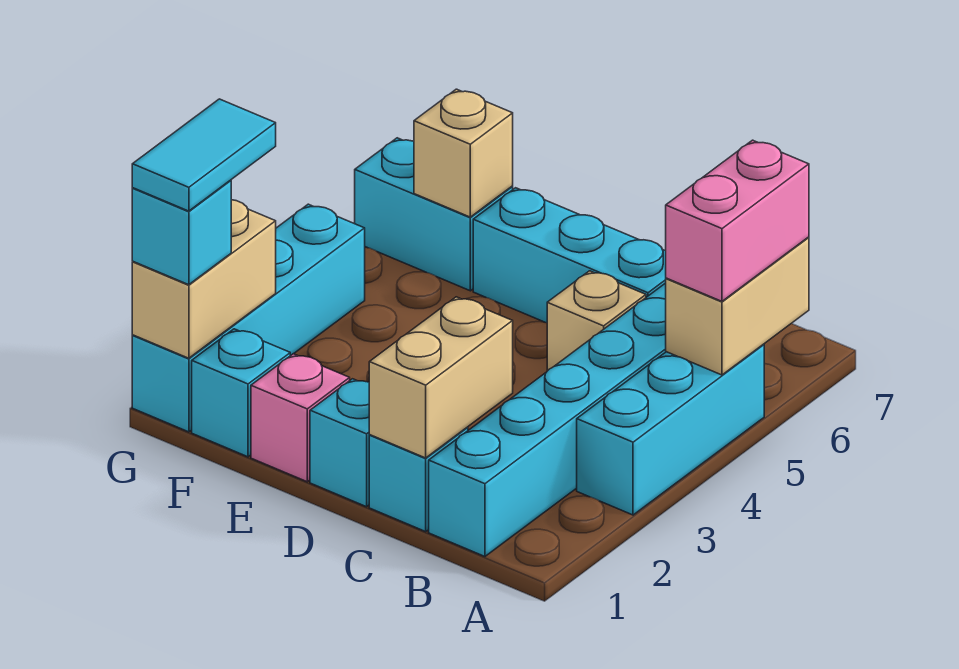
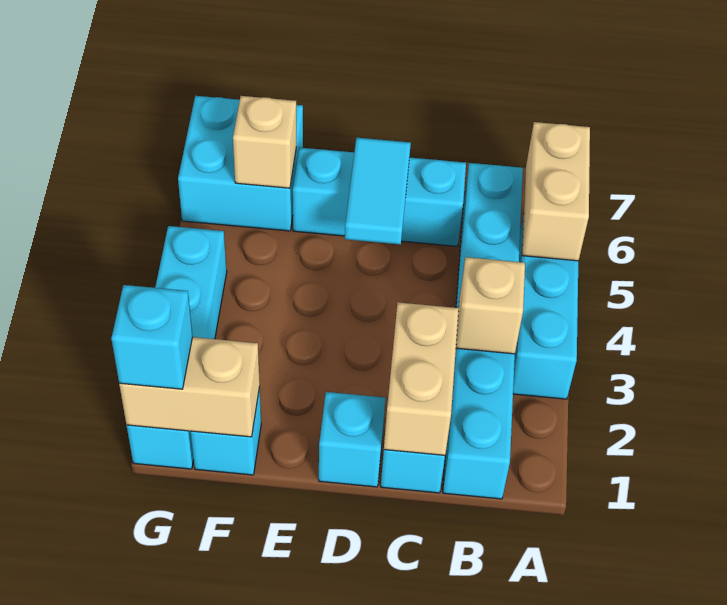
pink brick A5:A6 level 3 -> none
tan brick C5 level 1 -> tan brick B3 level 2
pink brick E1 level 1 -> none
cyan brick F6:G6 level 1 -> cyan brick F6:G7 level 1
tan brick G1:G2 level 2 -> tan brick F1:G1 level 2
cyan tile G1:G2 level 4 -> cyan tile D5:D6 level 2

